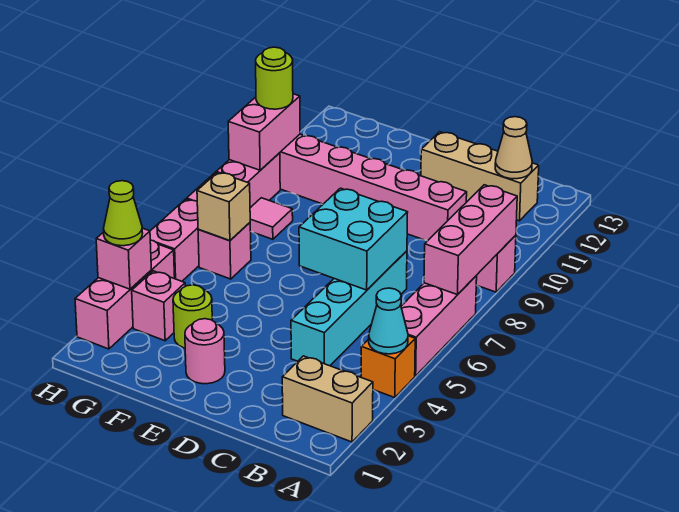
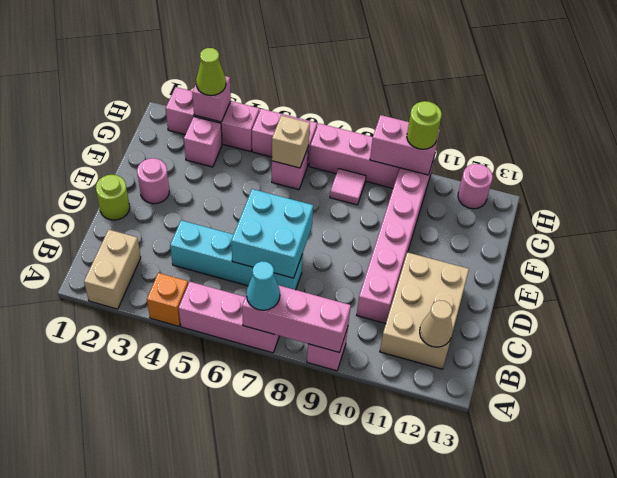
cyan cone A4 level 2 -> cyan cone A7 level 3
tan brick B12:D12 level 1 -> tan brick B11:D12 level 1
lime round brick F3 level 1 -> lime round brick D1 level 1
none -> pink round brick H12 level 1

